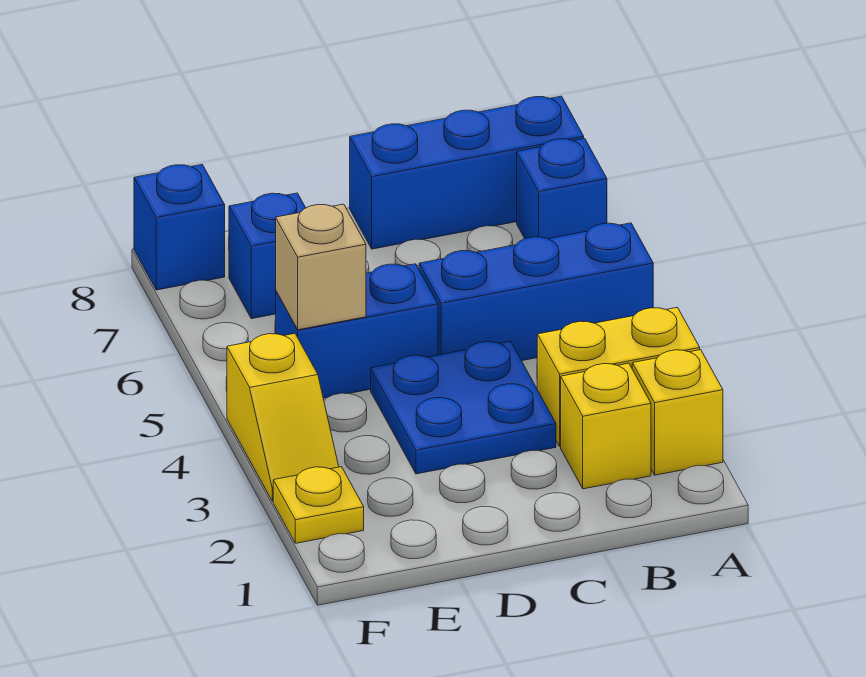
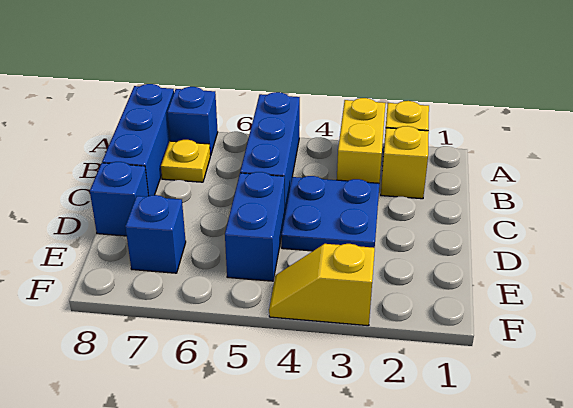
tan brick E5 level 2 -> none
yellow plate F2 level 1 -> yellow plate B7 level 1
yellow slope F3:F4 level 1 top 4 -> yellow slope F3:F4 level 1 top 3
blue brick F8 level 1 -> blue brick D8 level 1

